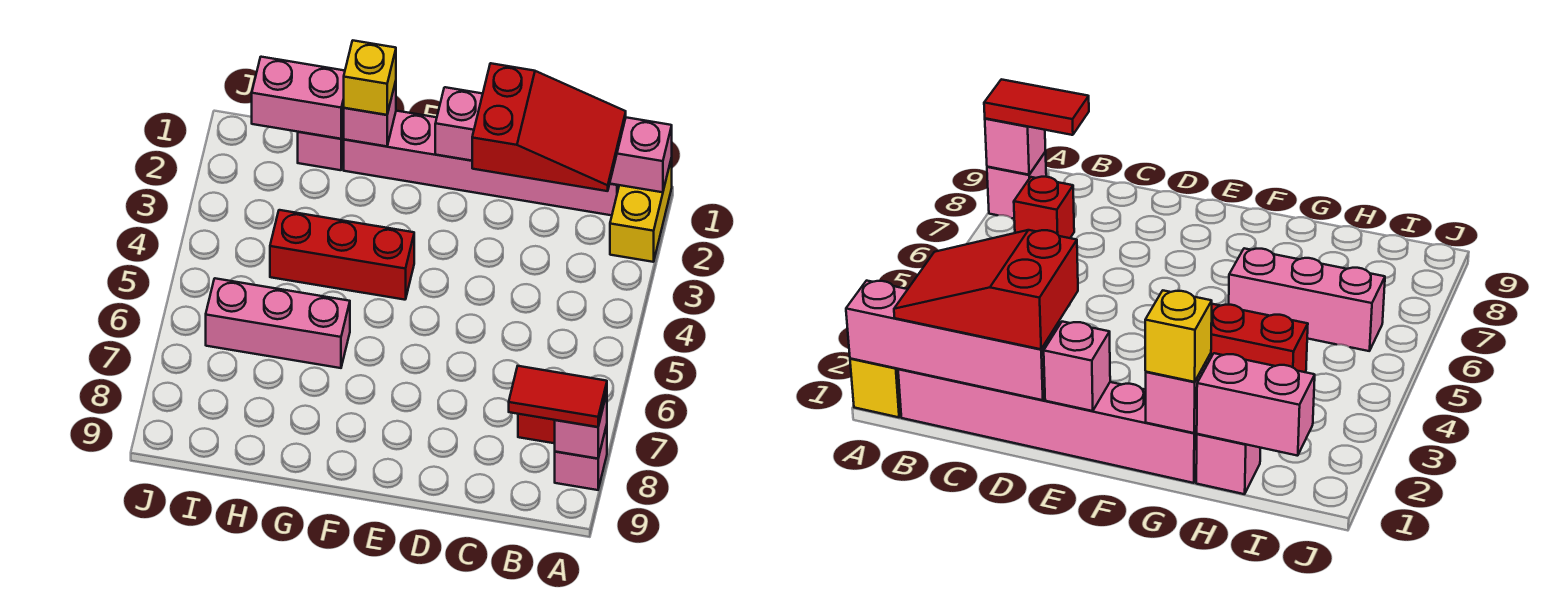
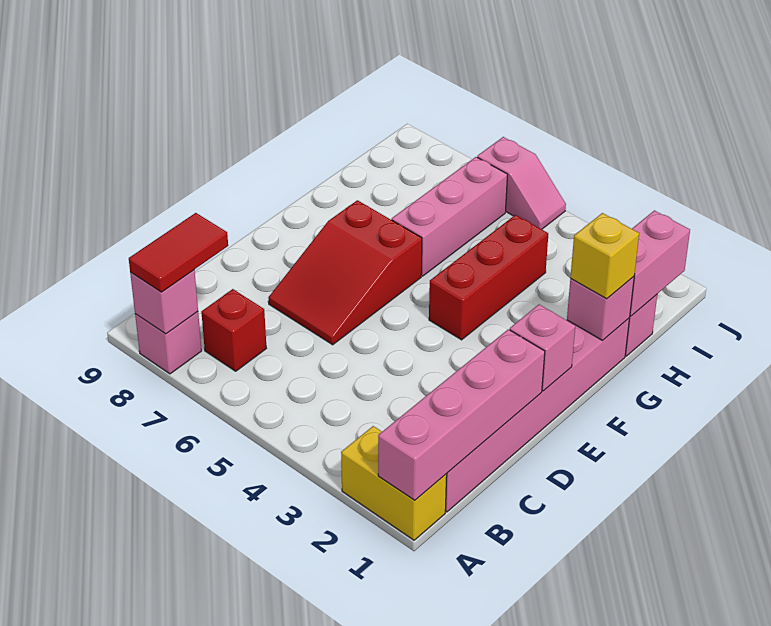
red slope B1:D2 level 3 top D -> red slope D6:F7 level 1 top F
none -> pink slope J5:J6 level 1 top 6

